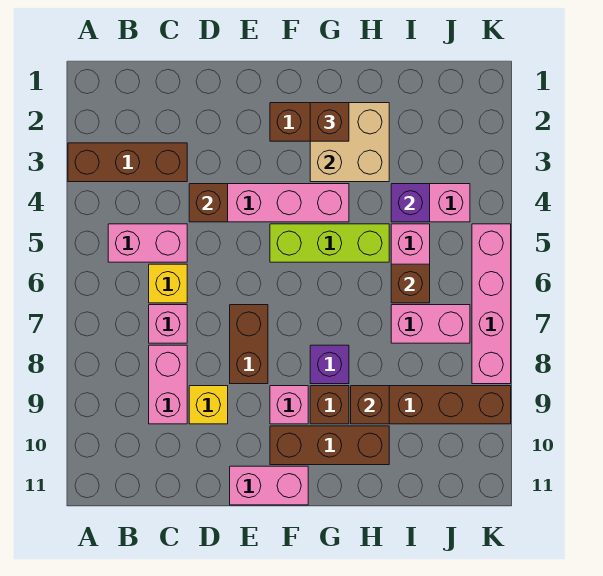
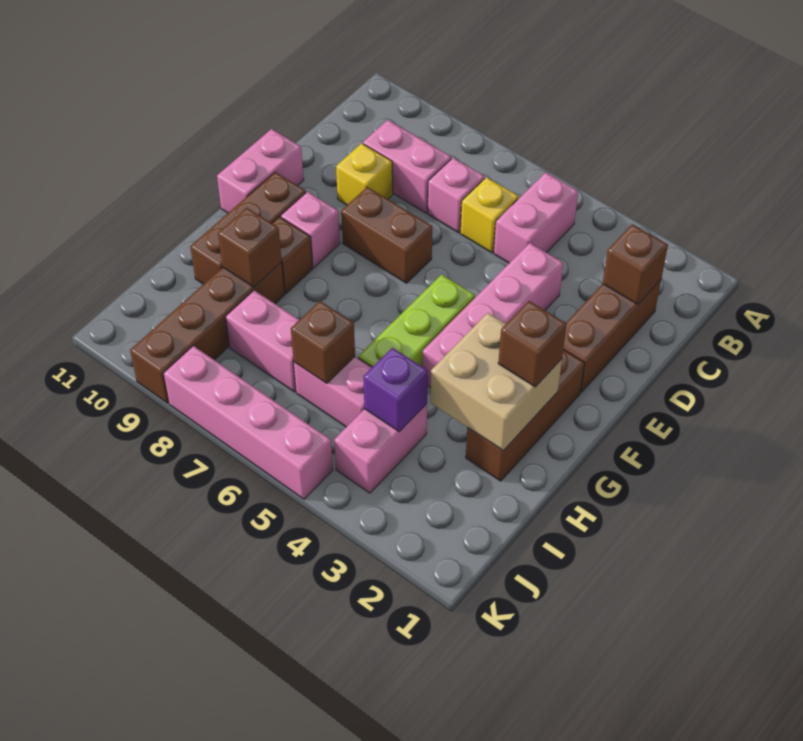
brown brick A3:C3 level 1 -> brown brick C2:E2 level 1
brown brick D4 level 2 -> brown brick C2 level 2
purple brick G8 level 1 -> none
pink brick I7:J7 level 1 -> pink brick I7:I8 level 1

